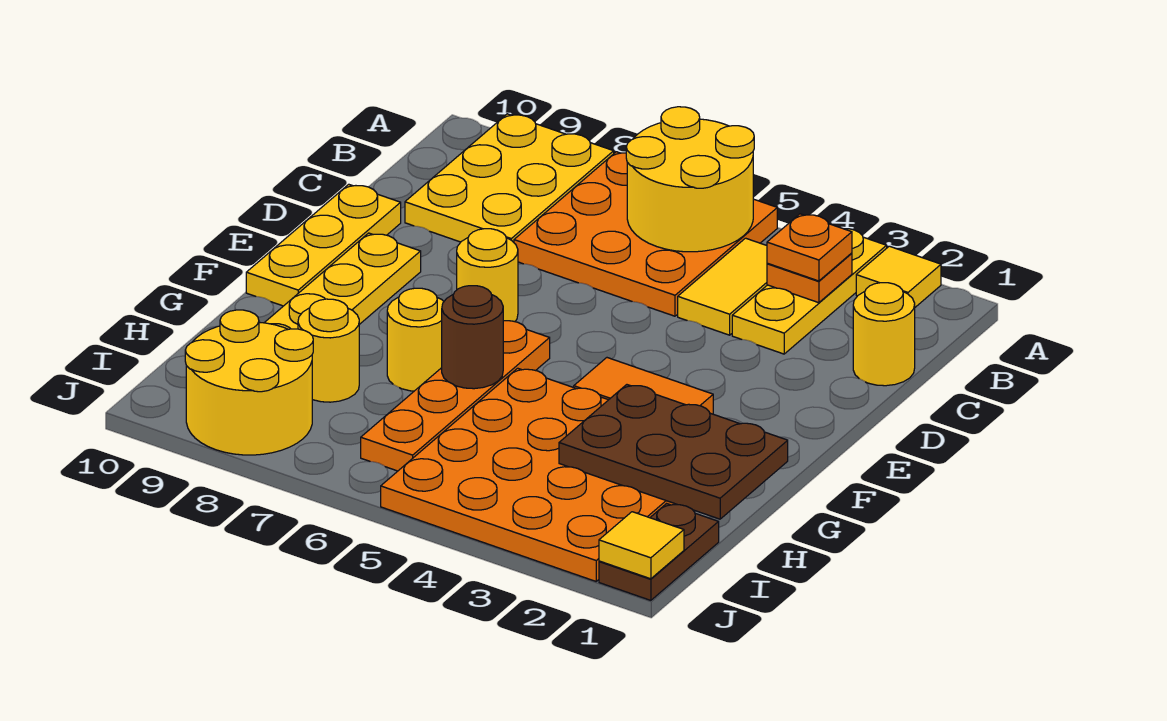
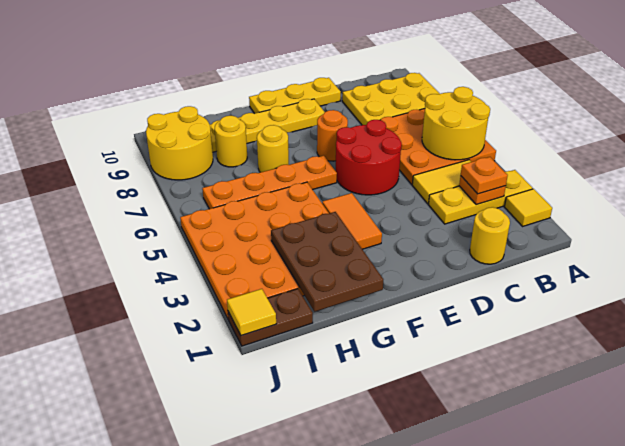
none -> red round brick D5:E6 level 1
yellow round brick E7 level 1 -> orange round brick E7 level 1
brown round brick G6 level 2 -> none

